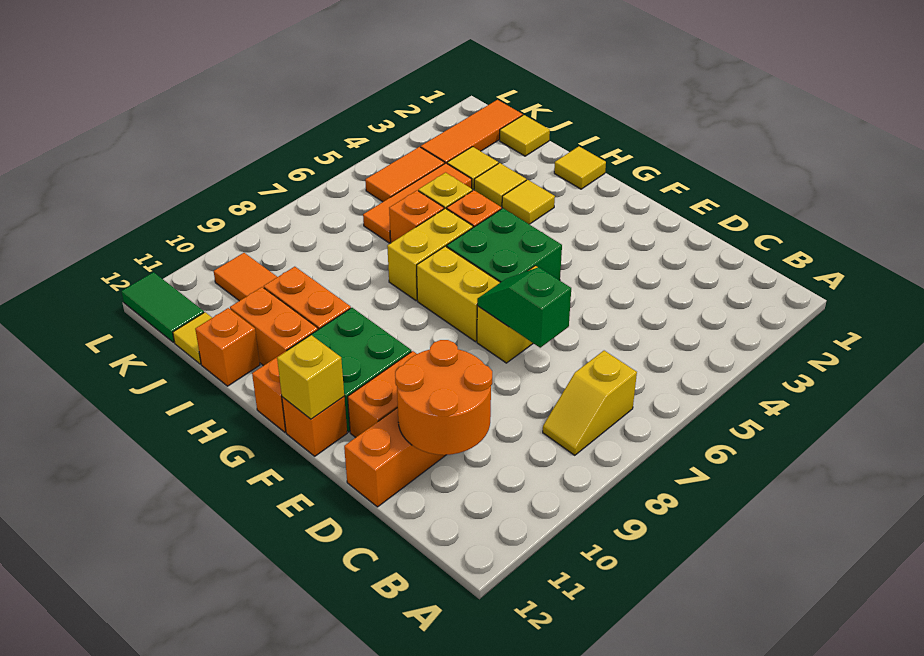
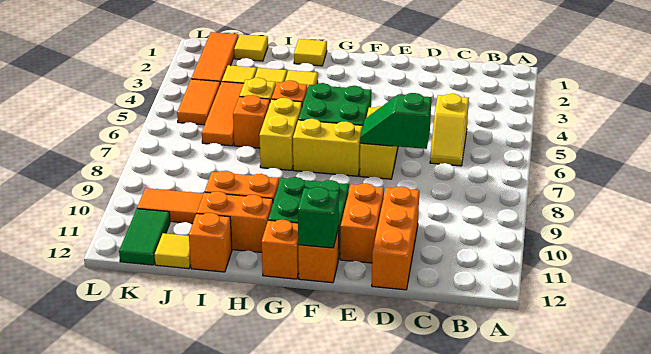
yellow slope B7:B8 level 1 top 7 -> yellow slope C5:C6 level 1 top 5
orange round brick C10:D11 level 2 -> none
yellow brick F12 level 2 -> green brick F12 level 2
green tile K12:L12 level 1 -> green tile K11:K12 level 1

